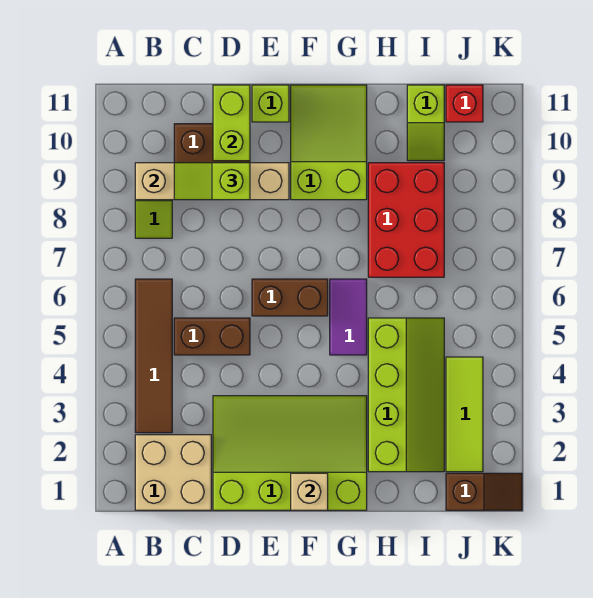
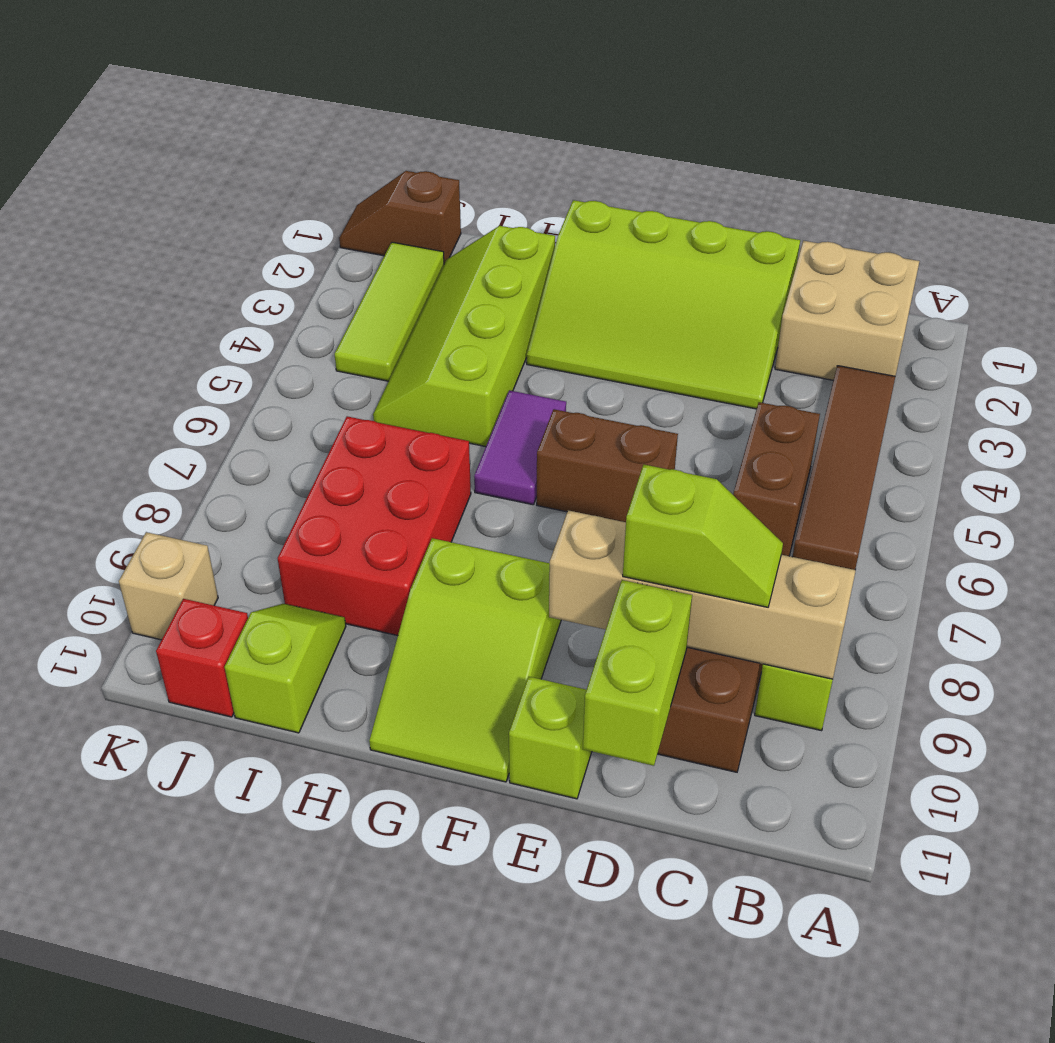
brown brick C5:D5 level 1 -> brown brick C5:C6 level 1
tan brick F1 level 2 -> tan brick K10 level 1

